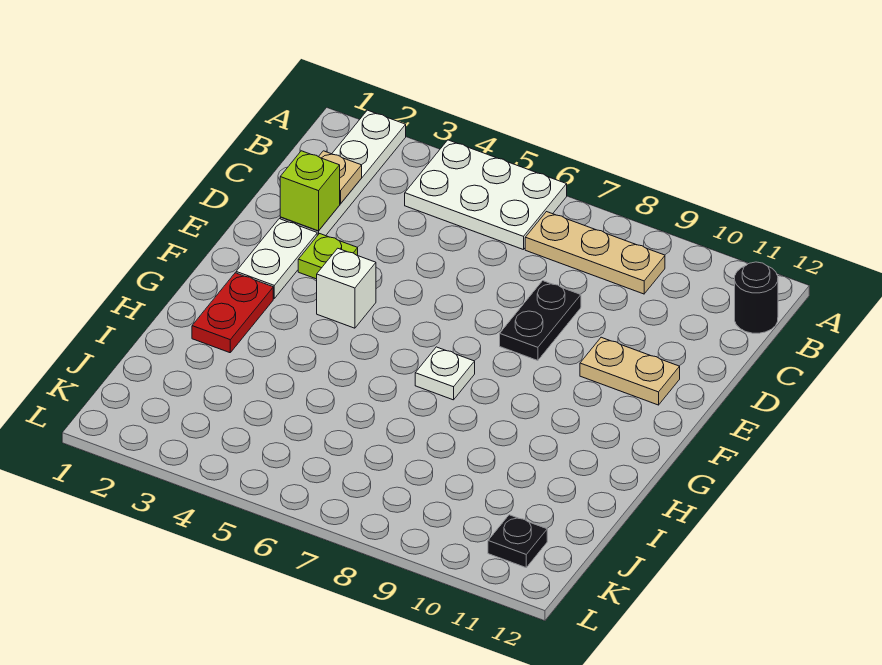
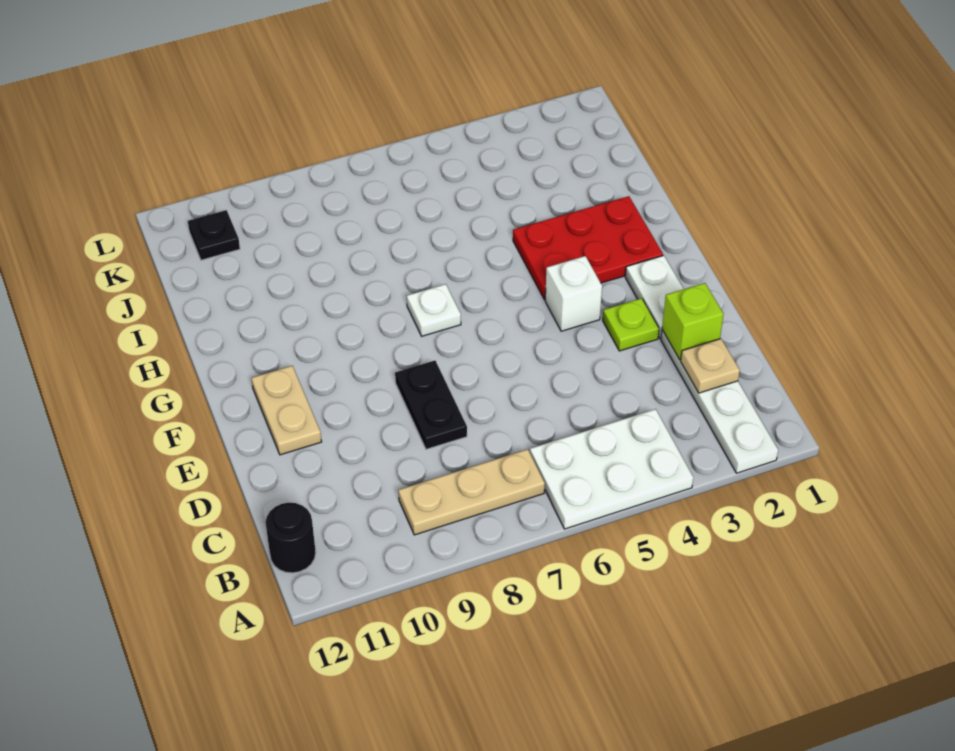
tan plate E10:E11 level 1 -> tan plate E11:F11 level 1
red plate G2:H2 level 1 -> red plate G2:H4 level 1

